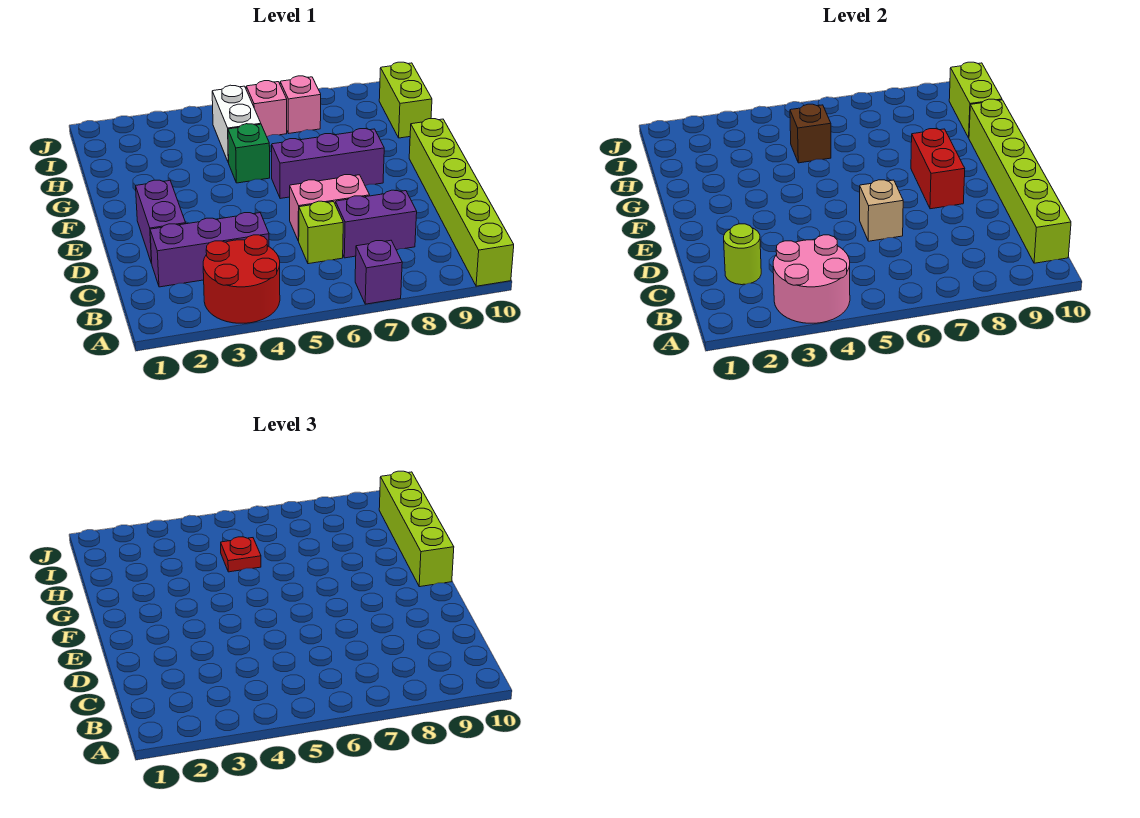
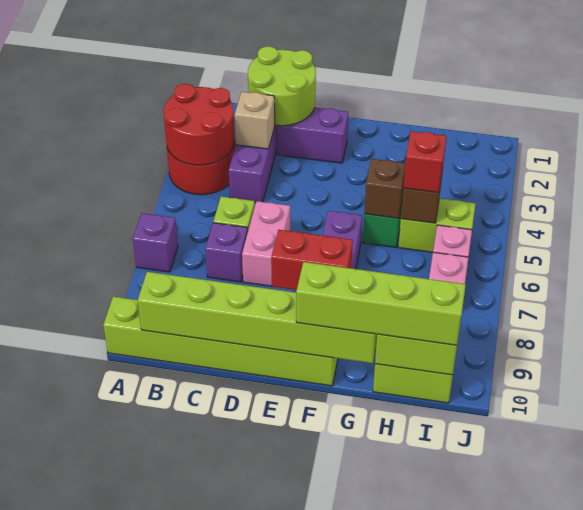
pink round brick A3:B4 level 2 -> red round brick A3:B4 level 2
lime round brick C2 level 2 -> lime round brick C1:D2 level 2
purple brick C7:C8 level 1 -> purple brick C7 level 1
tan brick D6 level 2 -> tan brick C3 level 2
none -> brown brick G5 level 2
white brick H5:I5 level 1 -> lime brick H5:I5 level 1
red plate H5 level 3 -> red brick H5 level 3

